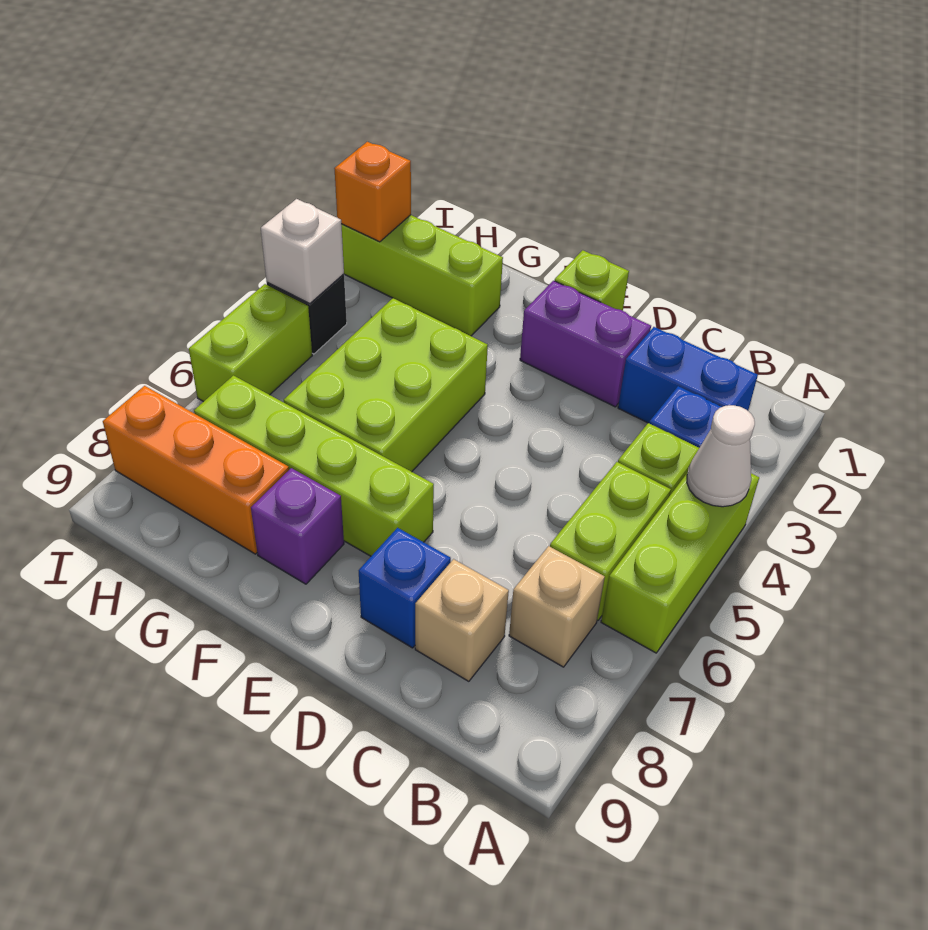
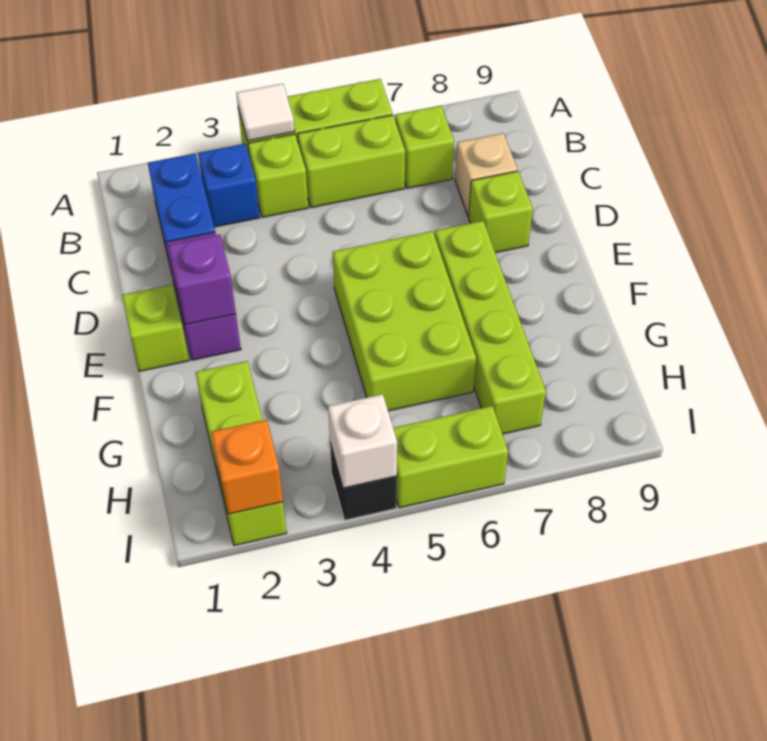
white cone A4 level 2 -> white tile A4 level 2
tan brick B7 level 1 -> lime brick B7 level 1
blue brick D8 level 1 -> lime brick D8 level 1
lime brick F4:G6 level 1 -> lime brick E5:G6 level 1
purple brick F8 level 1 -> purple brick E2 level 2
orange brick G8:I8 level 1 -> none

